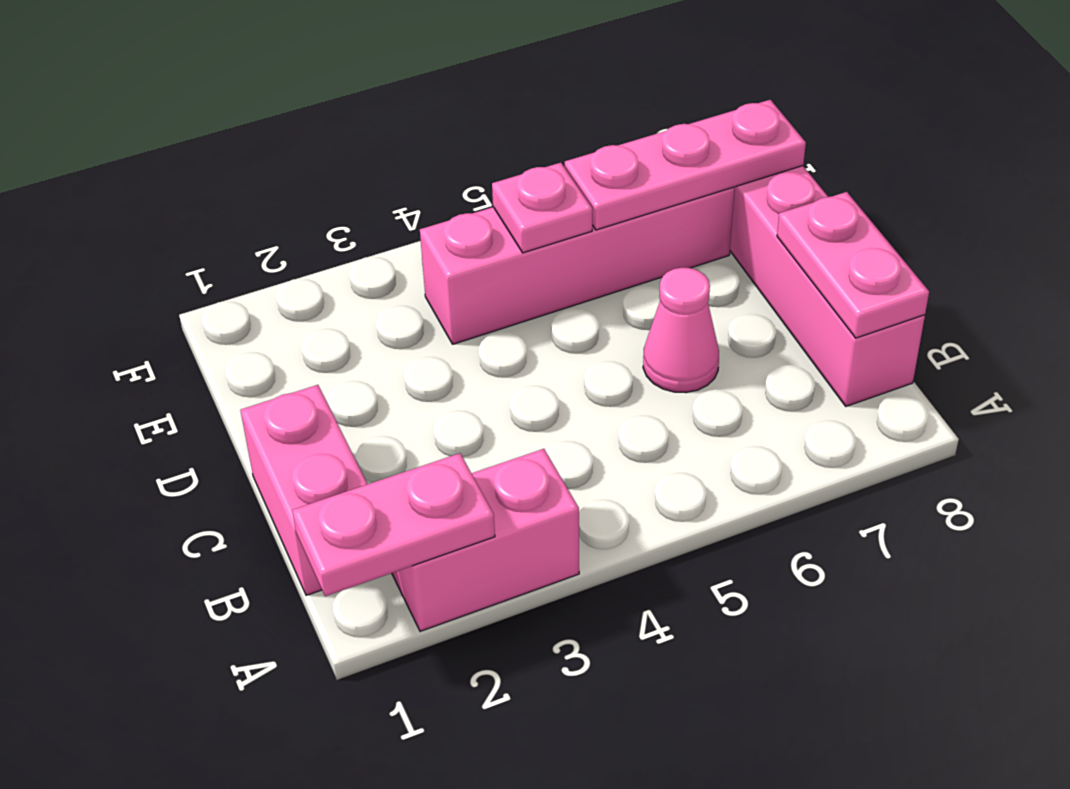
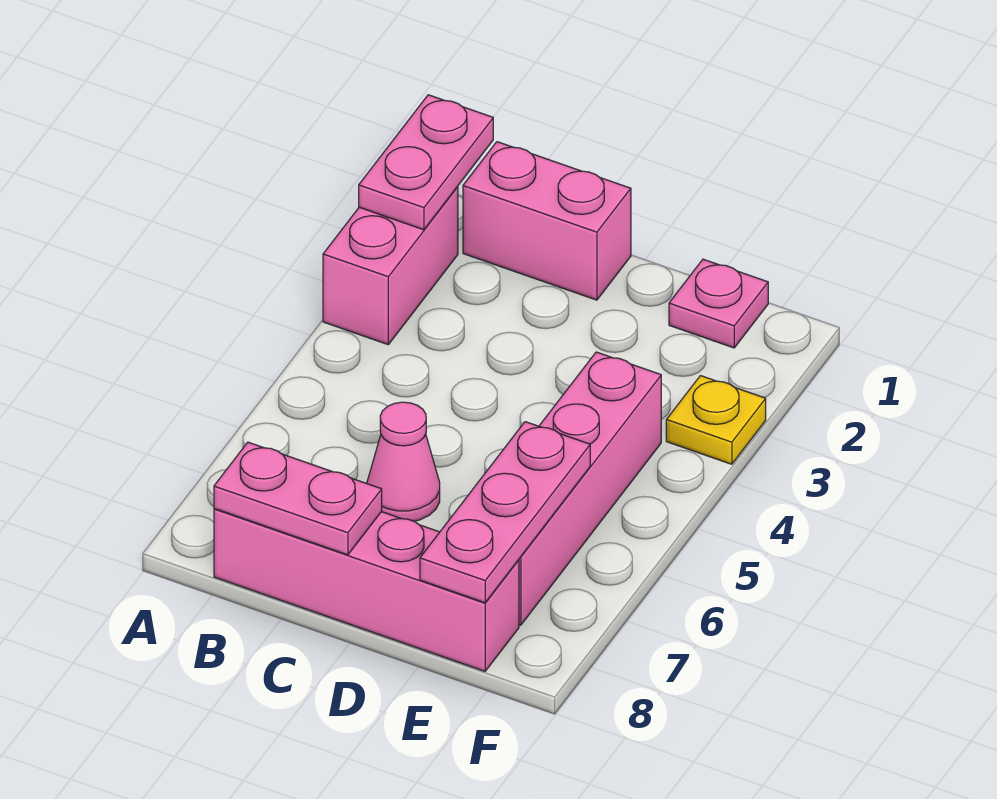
pink plate E5 level 2 -> pink plate E1 level 1
none -> yellow plate F3 level 1

